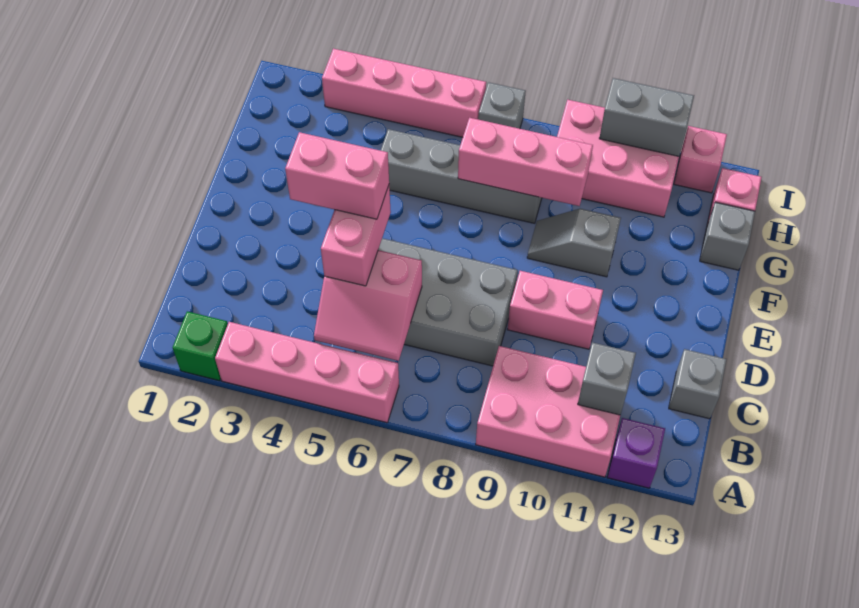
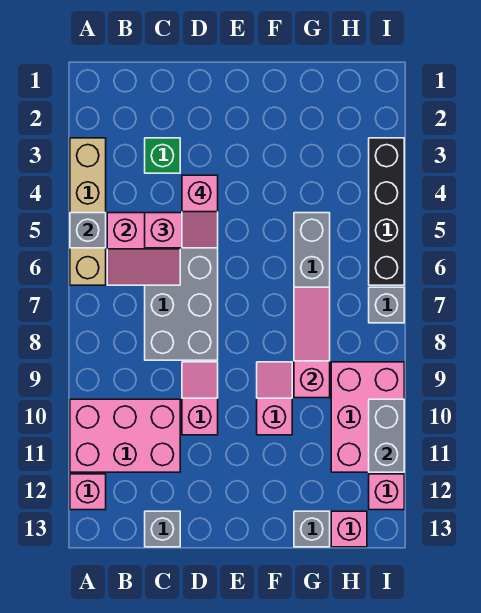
green brick A2 level 1 -> green brick C3 level 1
pink brick A3:A6 level 1 -> tan brick A3:A6 level 1
pink brick A9:B11 level 1 -> pink brick A10:C11 level 1
purple brick A12 level 1 -> pink brick A12 level 1
pink slope B5:C6 level 2 top C -> pink slope B5:C6 level 2 top 5
grey brick B11 level 2 -> grey brick A5 level 2
pink brick D4:D5 level 4 -> pink slope D4:D5 level 4 top 4
pink brick D9:D10 level 1 -> pink slope D9:D10 level 1 top 10
grey slope F9:F10 level 1 top 10 -> pink slope F9:F10 level 1 top 10
pink brick G7:G9 level 2 -> pink slope G7:G9 level 2 top 9
pink brick I3:I6 level 1 -> black brick I3:I6 level 1

